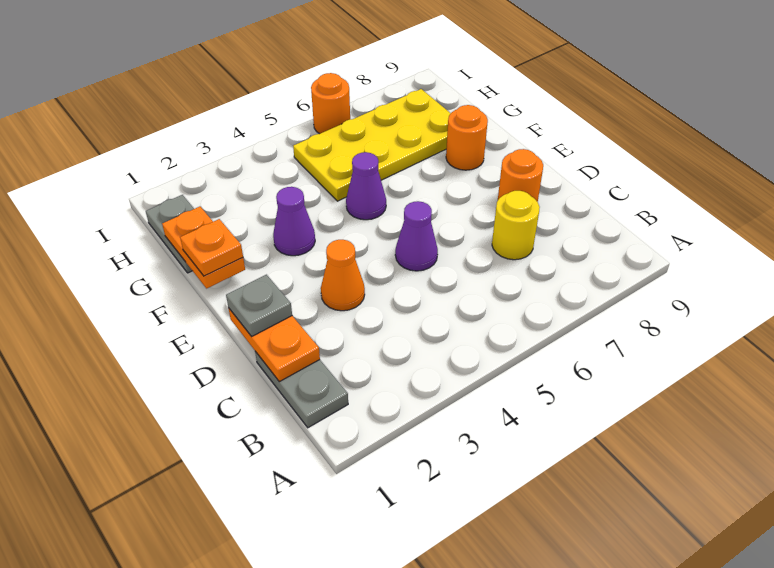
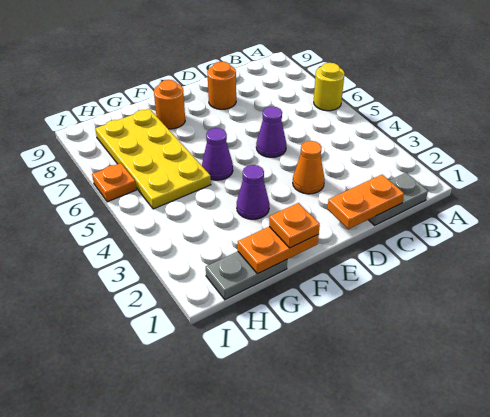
yellow round brick C7 level 1 -> yellow round brick A6 level 1
grey plate D1 level 3 -> none
orange round brick I6 level 1 -> orange plate I6 level 1

